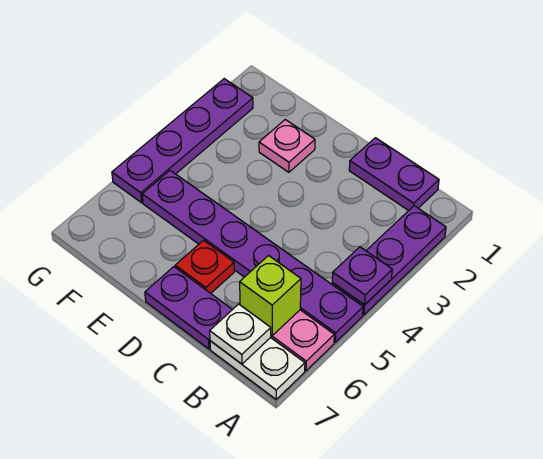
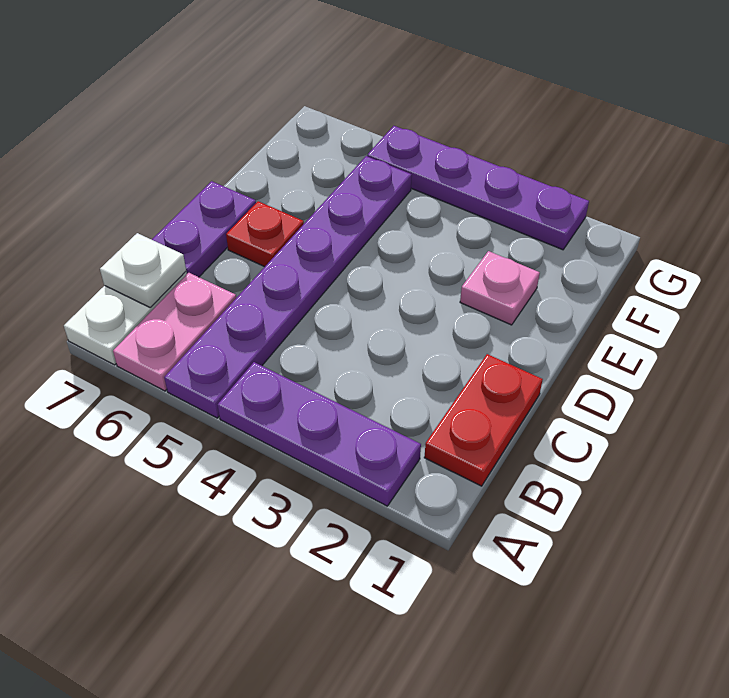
purple plate A4 level 2 -> none
purple plate B1:C1 level 1 -> red plate B1:C1 level 1
lime brick B6 level 2 -> none

